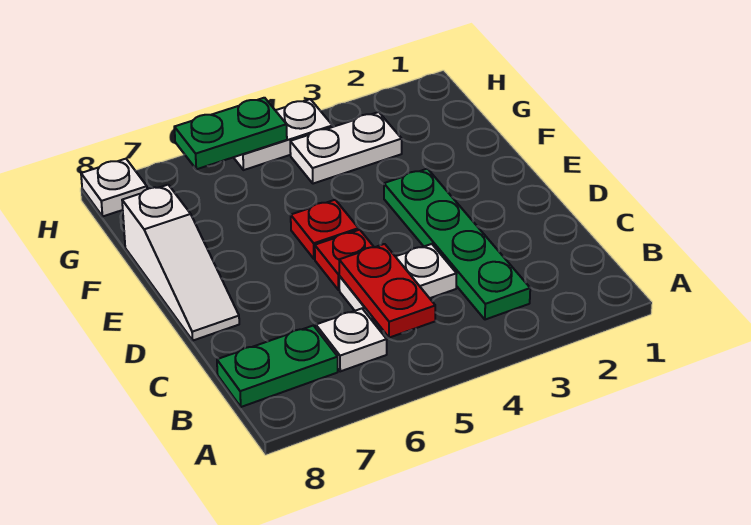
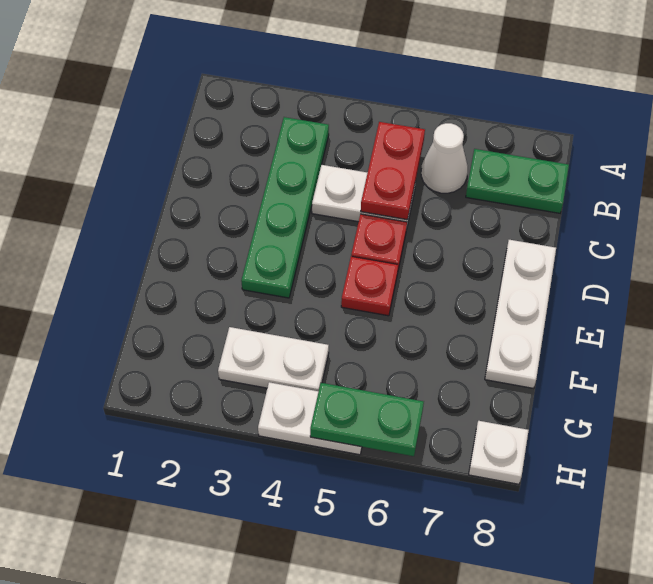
white plate B6 level 1 -> white cone B6 level 1
white slope D8:F8 level 1 top F -> white plate D8:F8 level 1

